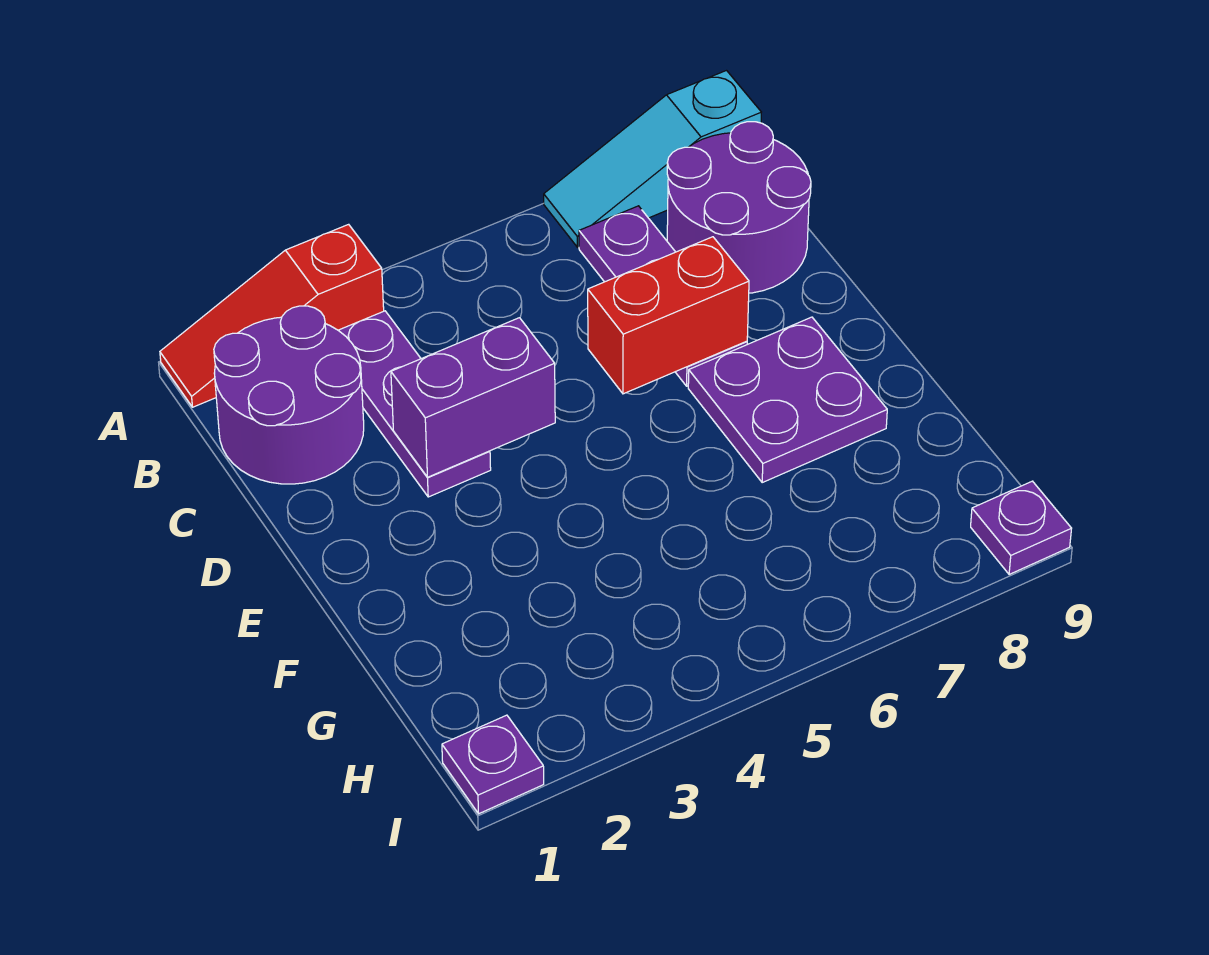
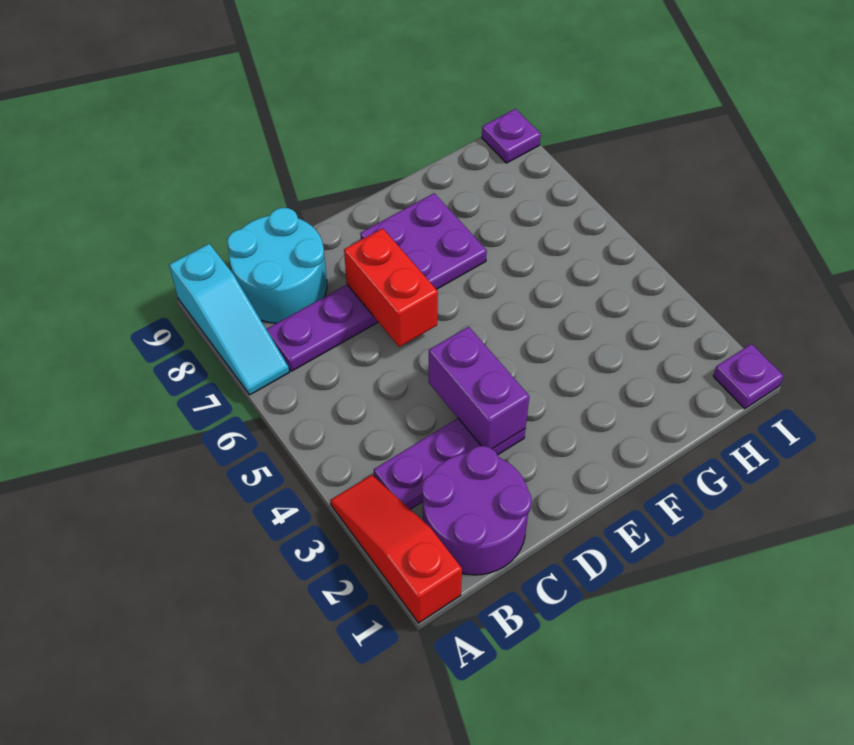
red slope A1:A3 level 1 top 3 -> red slope A1:A3 level 1 top 1
purple round brick B8:C9 level 1 -> cyan round brick B8:C9 level 1

